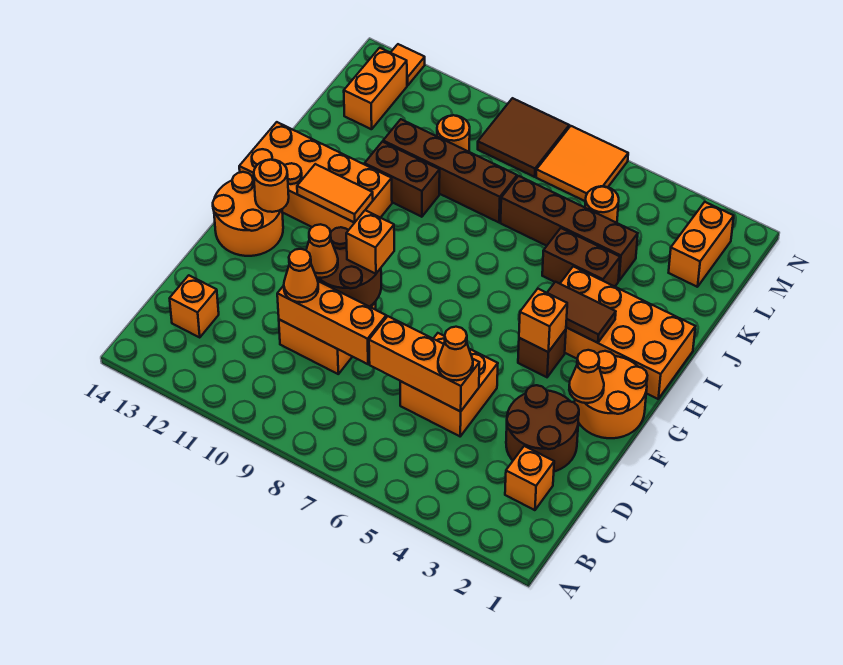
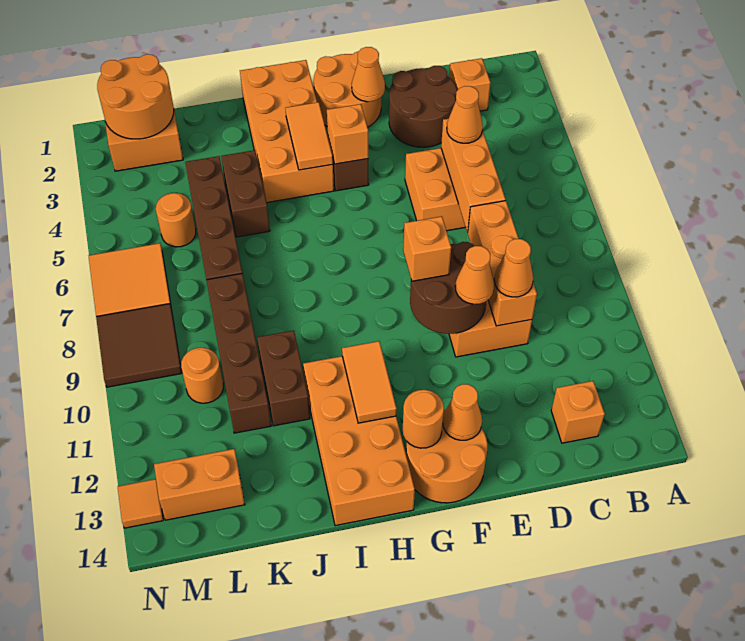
none -> orange cone F13 level 2
brown tile H3:H4 level 2 -> orange tile H3:H4 level 2
none -> orange round brick L1:M2 level 2

